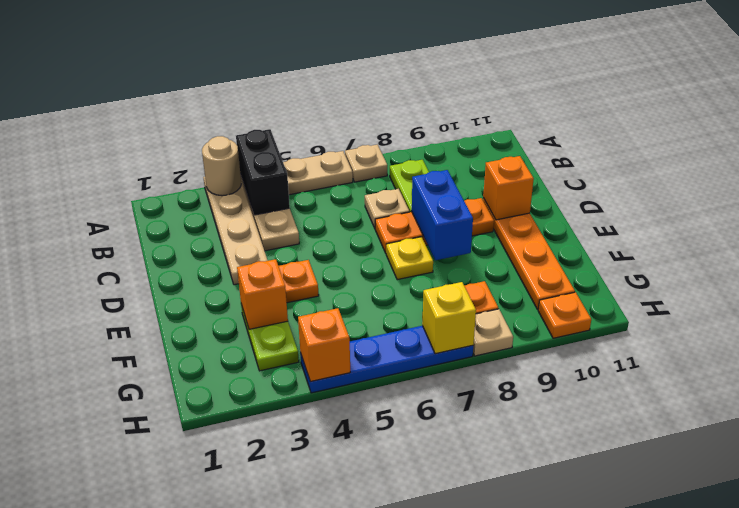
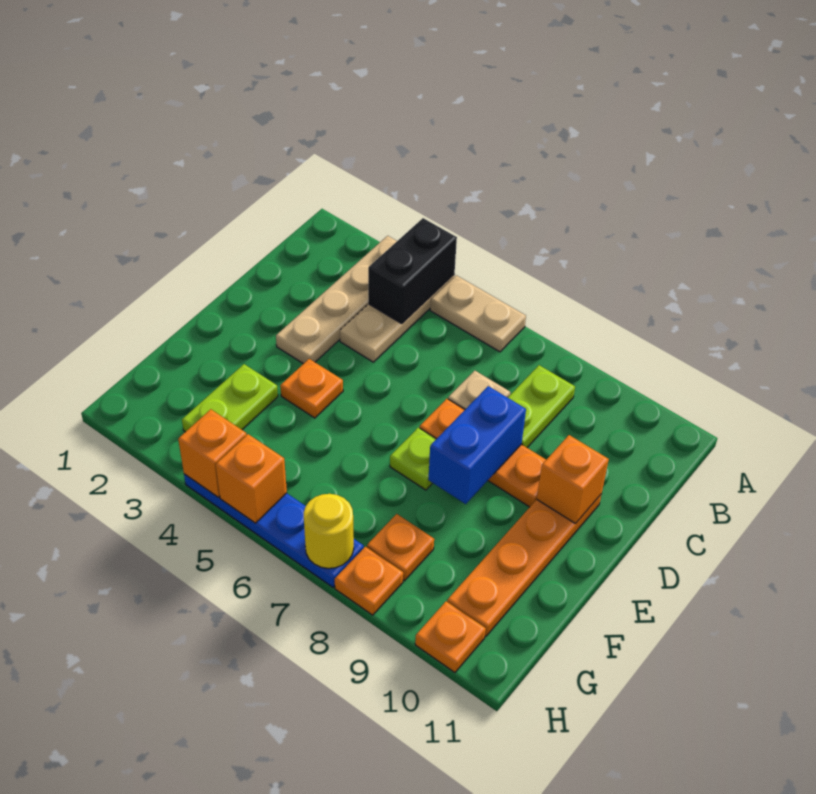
tan round brick A3 level 2 -> none
tan plate A7 level 1 -> none
yellow plate E7 level 1 -> lime plate E7 level 1
orange brick F3 level 2 -> orange brick H5 level 2
yellow brick H7 level 2 -> yellow round brick H7 level 2
tan plate H8 level 1 -> orange plate H8 level 1

